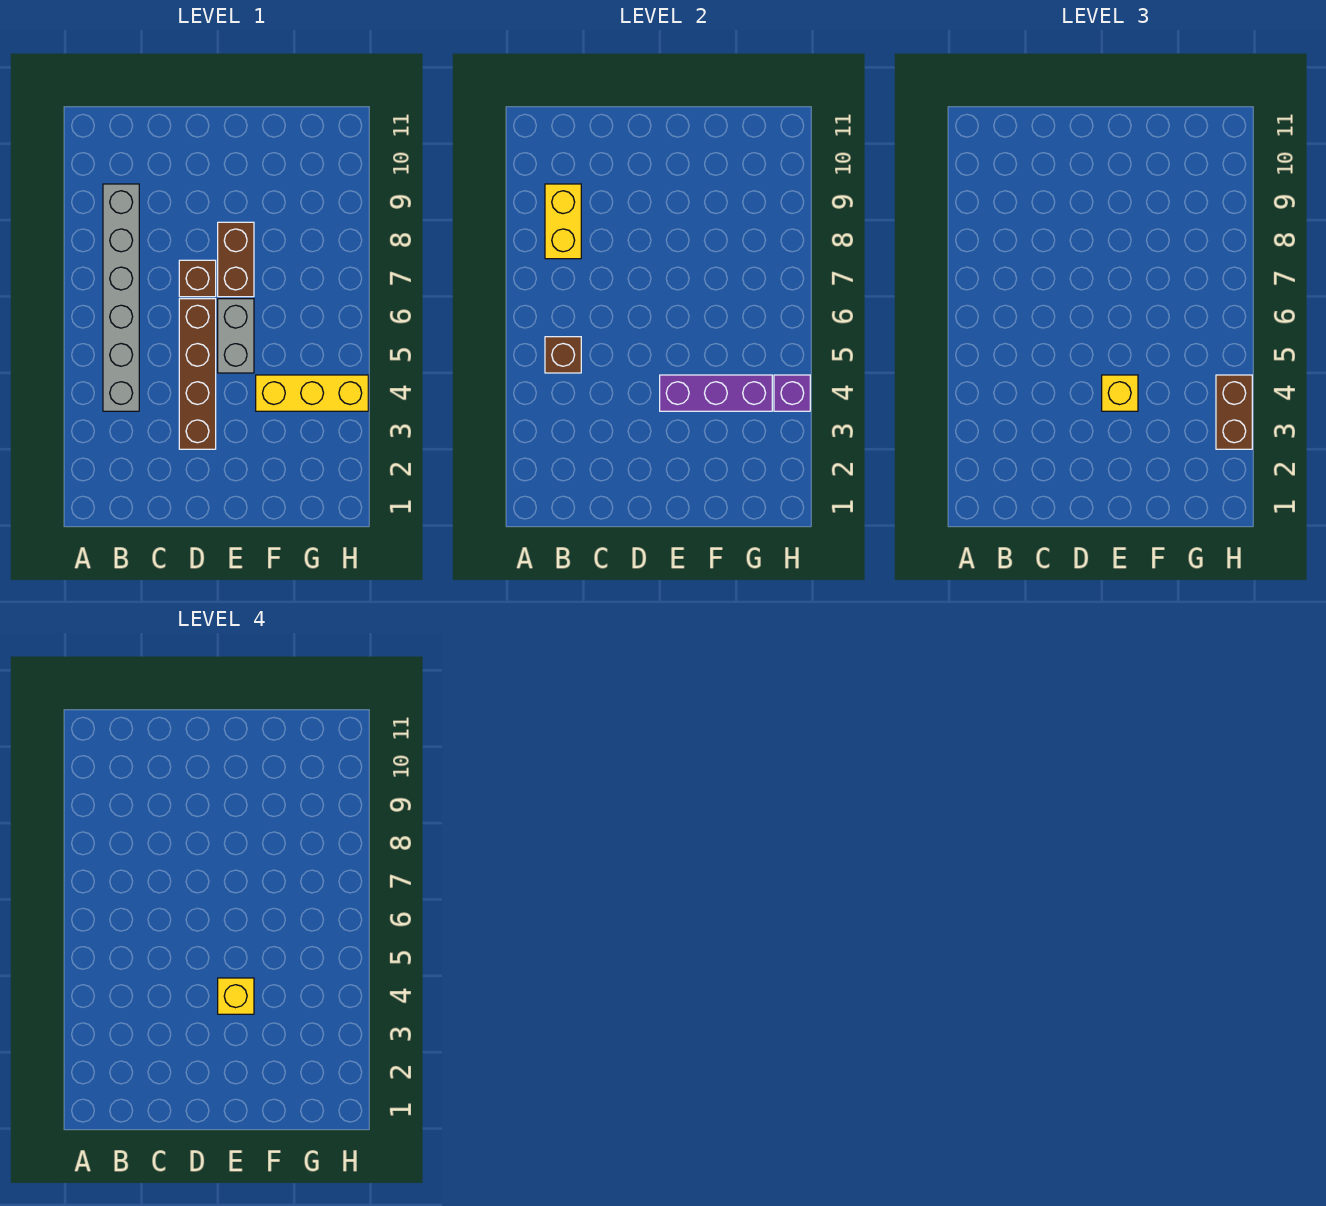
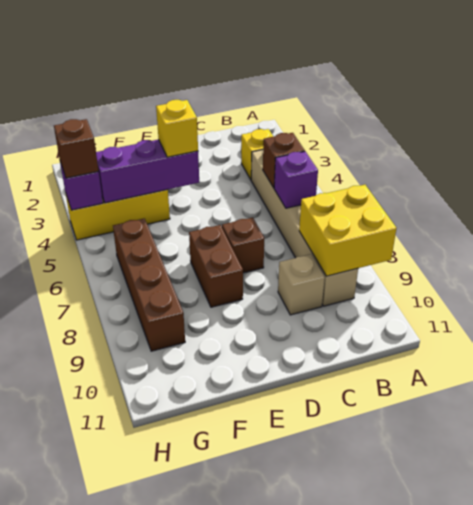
grey brick B4:B9 level 1 -> tan brick B4:B9 level 1
none -> purple brick B6 level 2
yellow brick B8:B9 level 2 -> yellow brick A8:B9 level 2
none -> tan brick C9 level 1
brown brick D3:D6 level 1 -> brown brick G6:G9 level 1
yellow brick E4 level 4 -> yellow brick B3 level 1
grey brick E5:E6 level 1 -> none
brown brick H3:H4 level 3 -> brown brick H4 level 3

